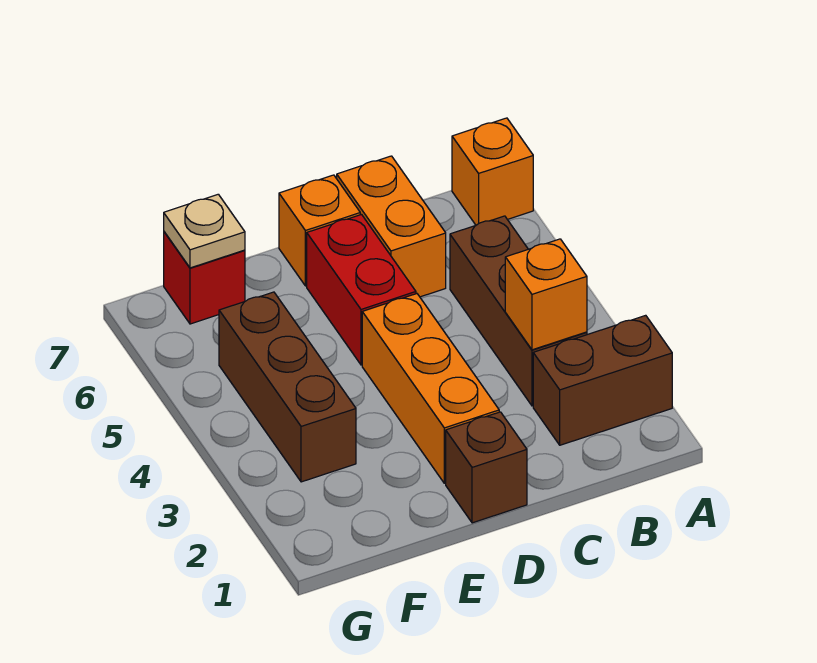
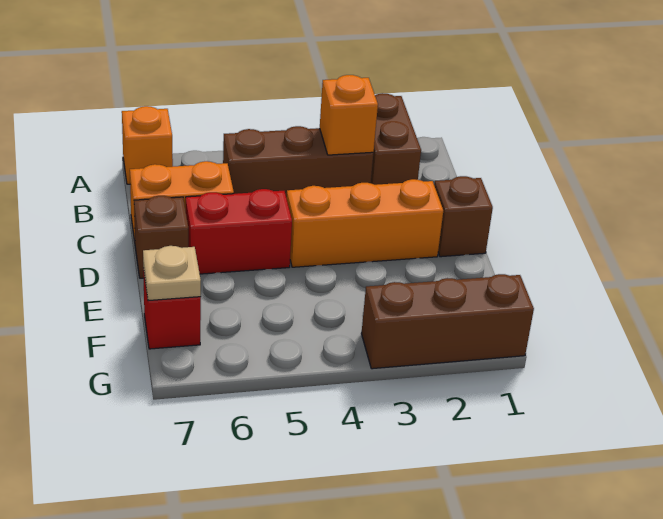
orange brick D7 level 1 -> brown brick D7 level 1
brown brick F3:F5 level 1 -> brown brick G1:G3 level 1

